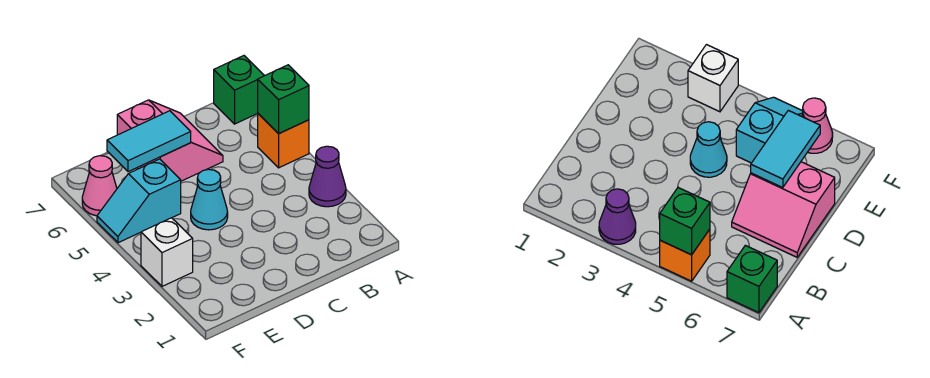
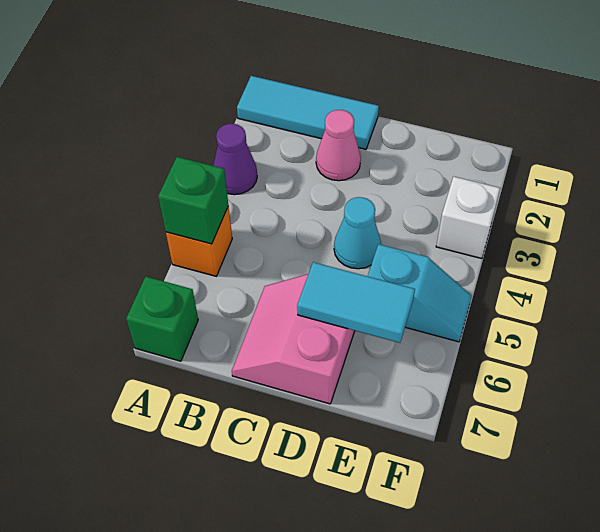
none -> cyan tile A1:C1 level 1
pink cone F6 level 1 -> pink cone C2 level 1

